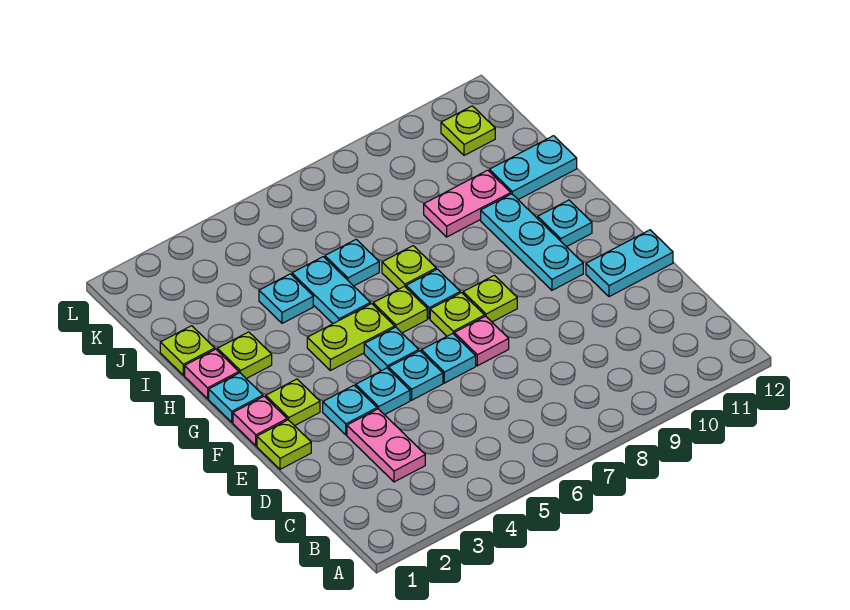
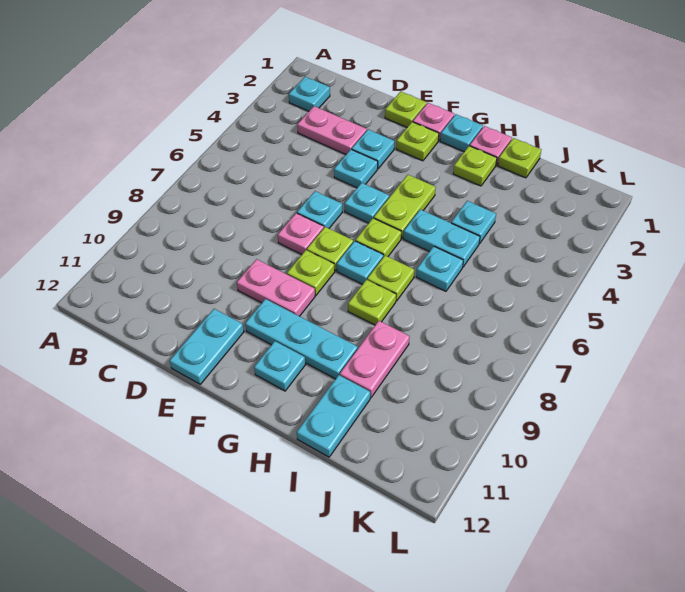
cyan plate E5 level 1 -> cyan plate B2 level 1
none -> pink plate E9:F9 level 1
lime plate K11 level 1 -> lime plate H8 level 1

